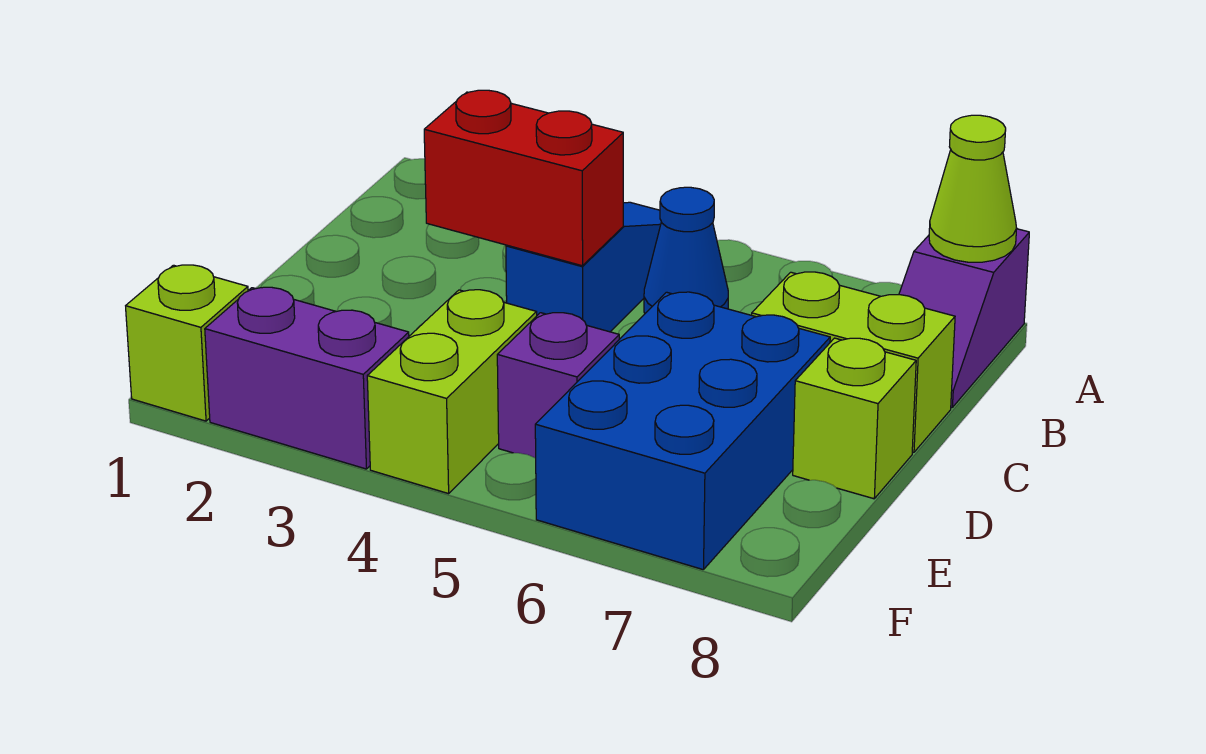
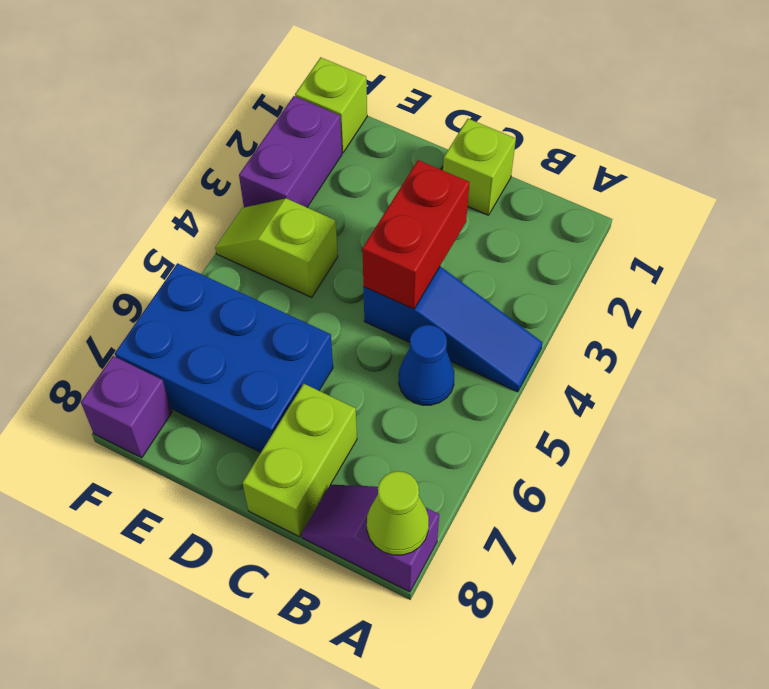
lime brick D8 level 1 -> lime brick C1 level 1
lime brick E4:F4 level 1 -> lime slope E4:F4 level 1 top E
purple brick E5 level 1 -> purple brick F8 level 1

